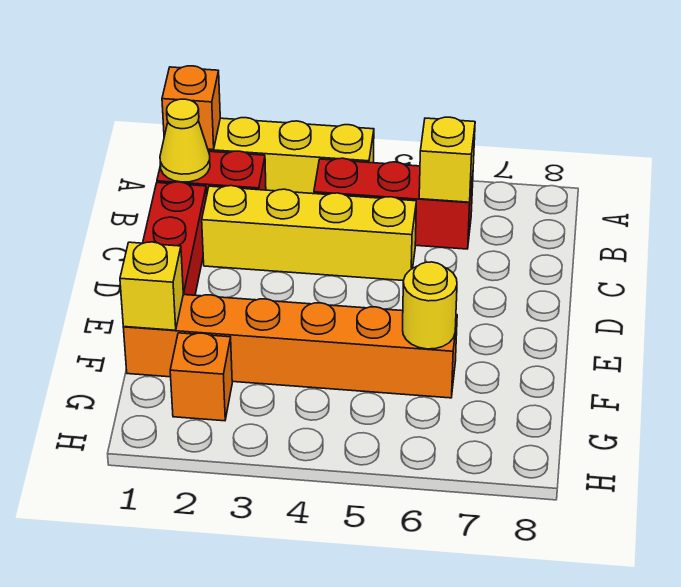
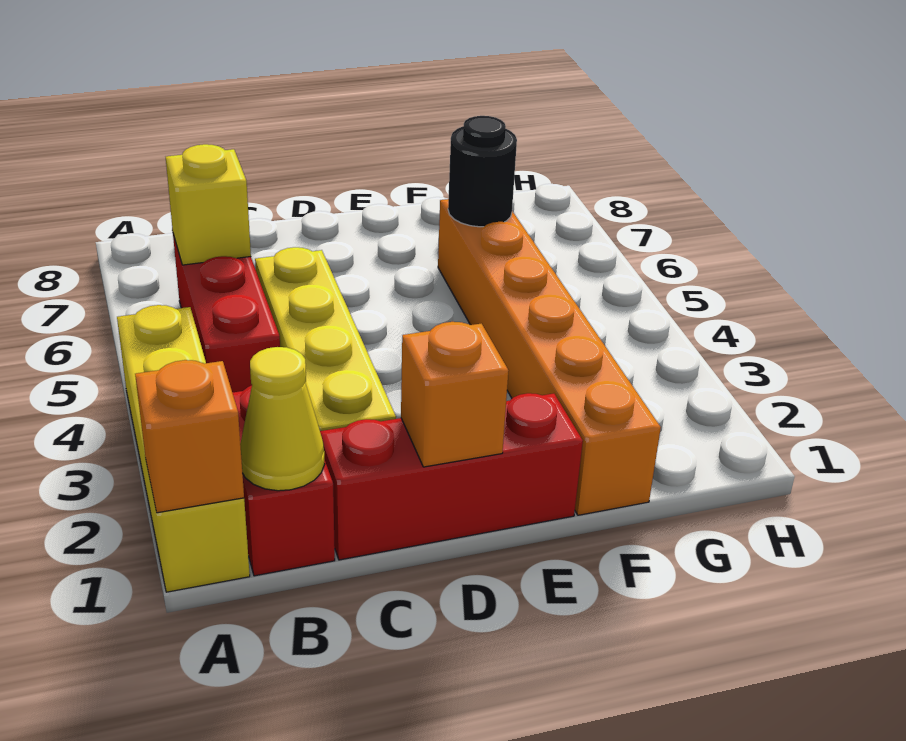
yellow brick F1 level 2 -> none
yellow round brick F6 level 2 -> black round brick F6 level 2
orange brick G2 level 1 -> orange brick D1 level 2

